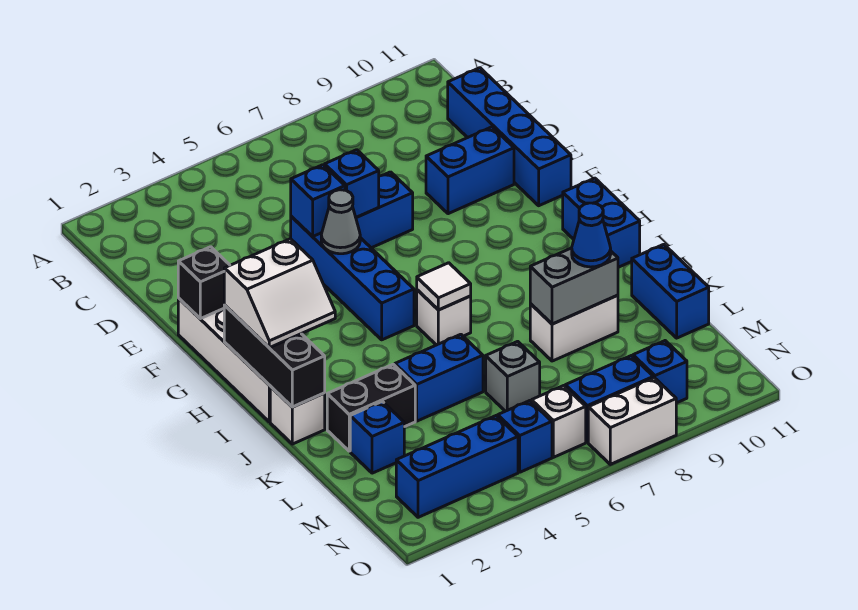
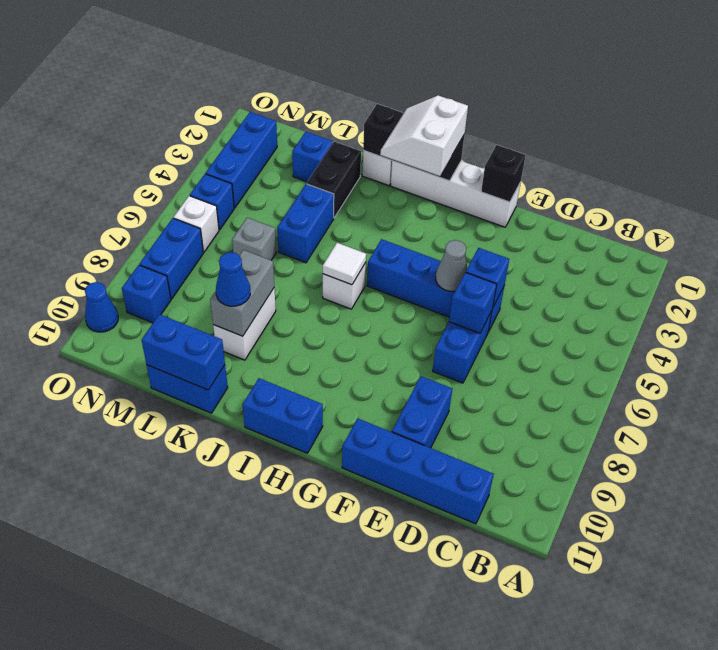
none -> blue brick K11:L11 level 2
white brick O7:O8 level 1 -> none
none -> blue cone O10 level 1

